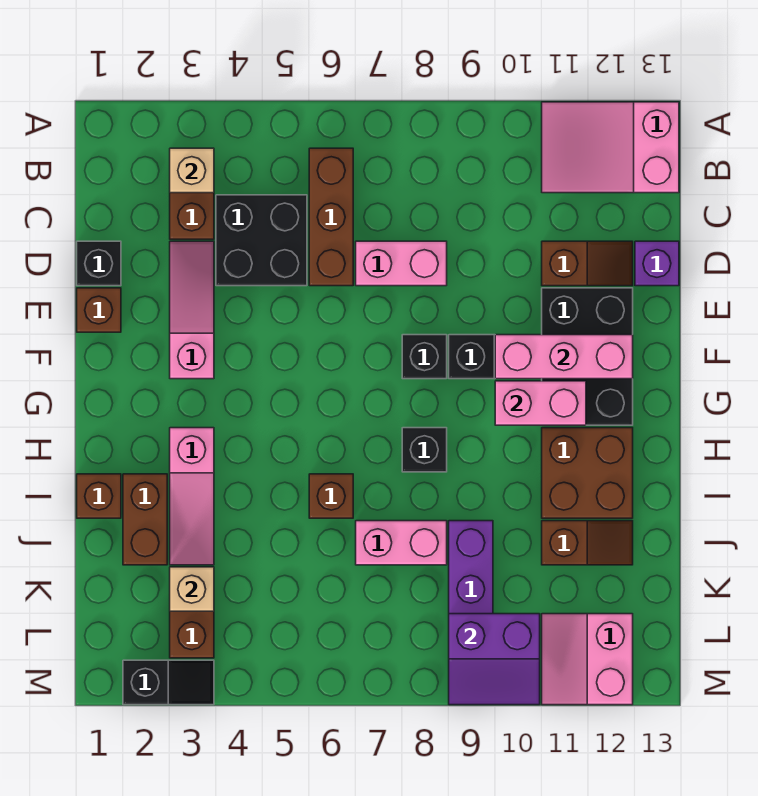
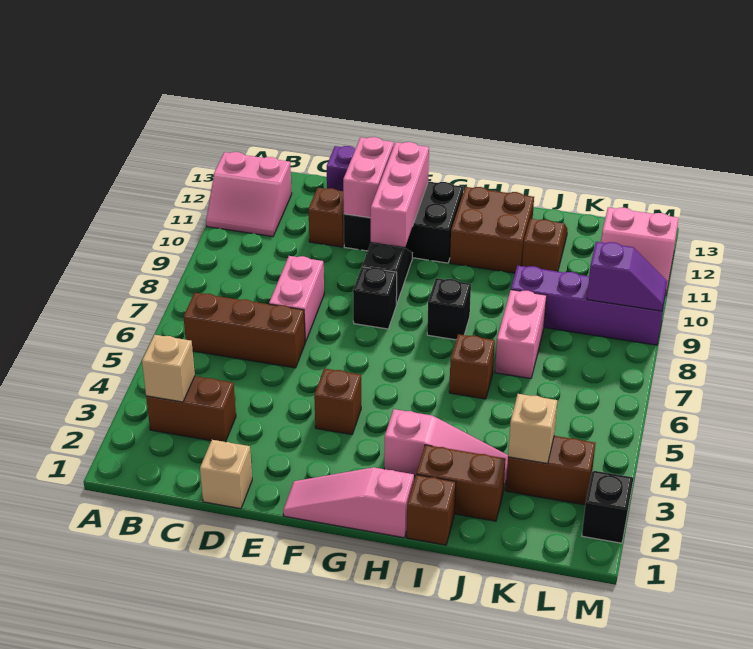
pink slope A11:B13 level 1 top 13 -> pink slope A11:B12 level 1 top 12
black brick C4:D5 level 1 -> none
black brick D1 level 1 -> tan brick D1 level 1
pink slope D3:F3 level 1 top F -> pink slope F1:H1 level 1 top H
brown brick E1 level 1 -> brown brick F4 level 1
pink brick G10:G11 level 2 -> pink brick E11:E12 level 2
purple slope L9:M10 level 2 top L -> purple slope L9:M9 level 2 top L

